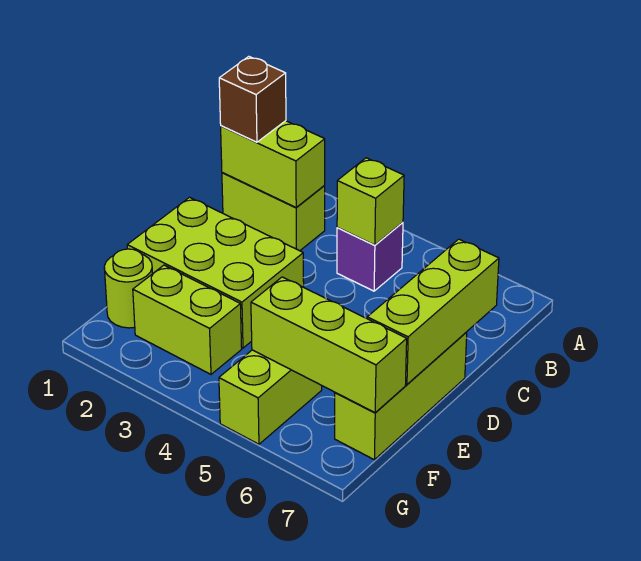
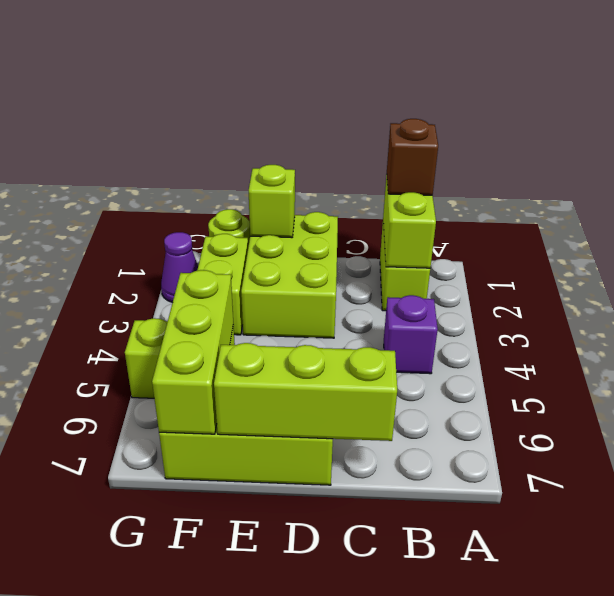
lime brick B4 level 2 -> lime brick E1 level 2
none -> purple cone G2 level 1

